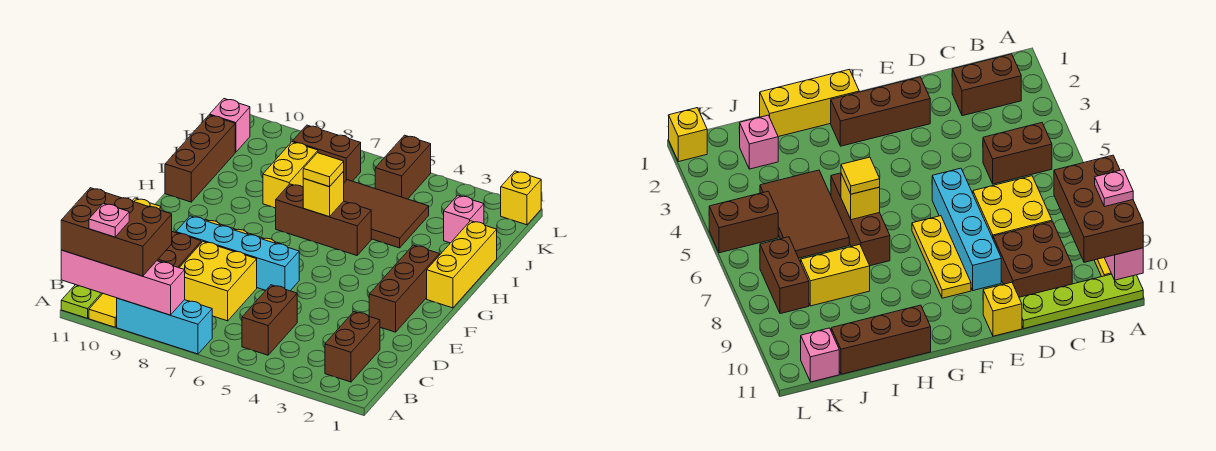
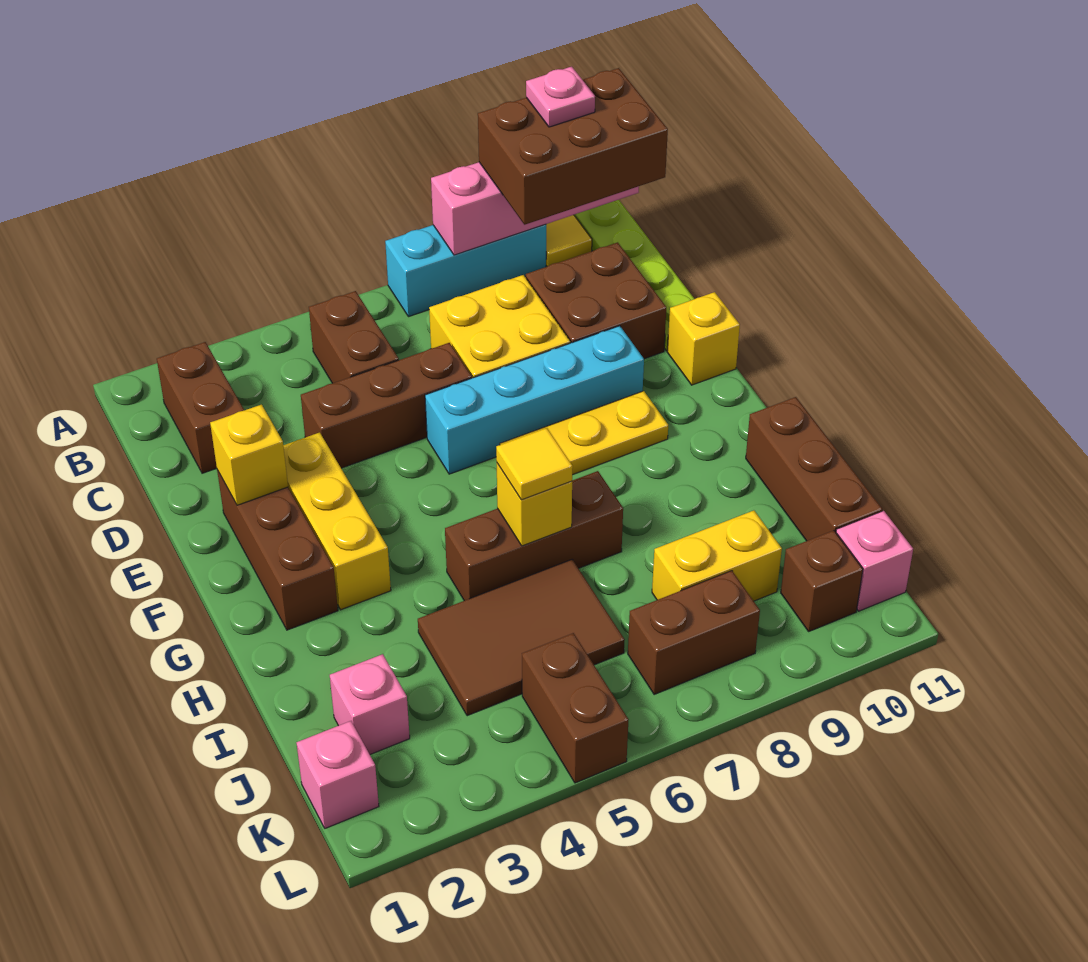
none -> brown brick D4:D6 level 1
yellow brick G1:I1 level 1 -> yellow brick E3:G3 level 1
yellow brick I8:J8 level 1 -> yellow brick J8:J9 level 1
none -> pink brick K1 level 1
none -> brown brick K10 level 1
yellow brick L1 level 1 -> yellow brick E2 level 2

